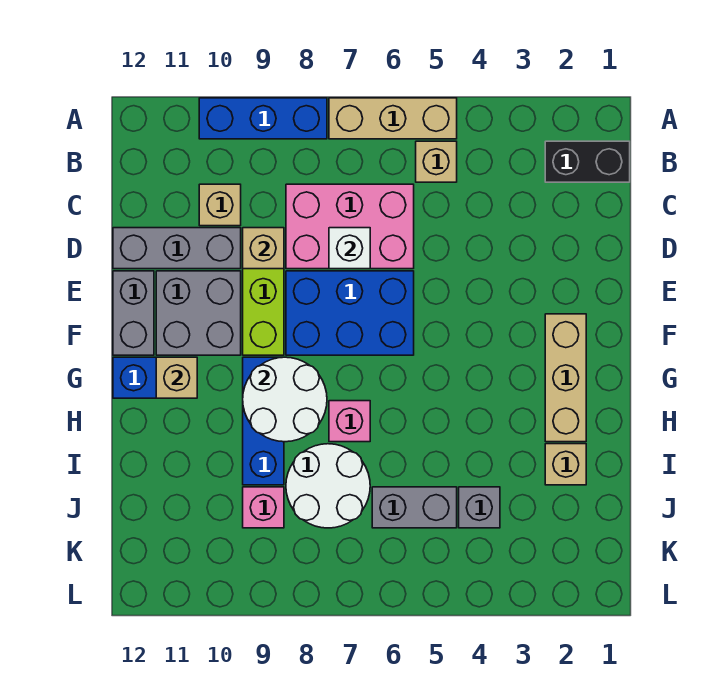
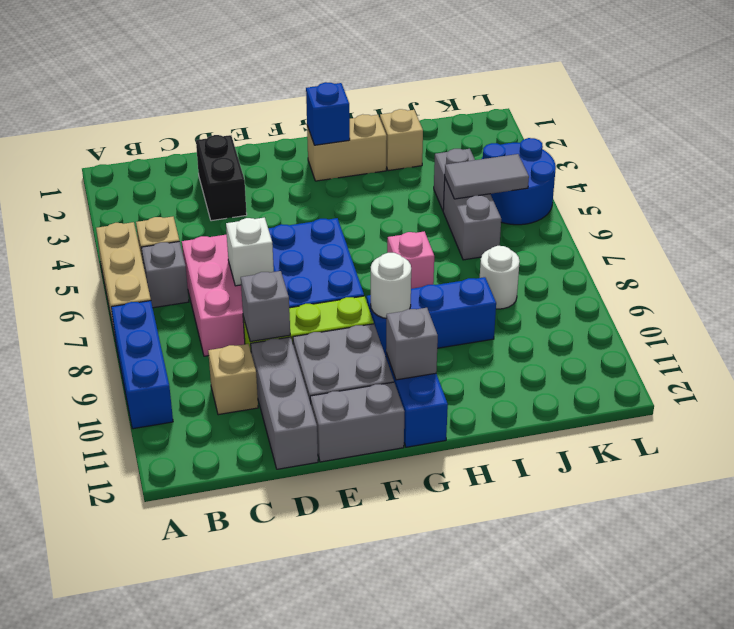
black brick B1:B2 level 1 -> black brick D2:D3 level 1
none -> grey brick B6 level 1
tan brick D9 level 2 -> grey brick D9 level 2
tan brick F2:H2 level 1 -> tan brick G2:H2 level 1
none -> blue brick G2 level 2
white round brick G8:H9 level 2 -> white round brick G9 level 2
tan brick G11 level 2 -> grey brick G11 level 2
white round brick I7:J8 level 1 -> white round brick J8 level 1
none -> grey tile J5:K5 level 2
pink brick J9 level 1 -> none
none -> blue round brick K4:L5 level 1

